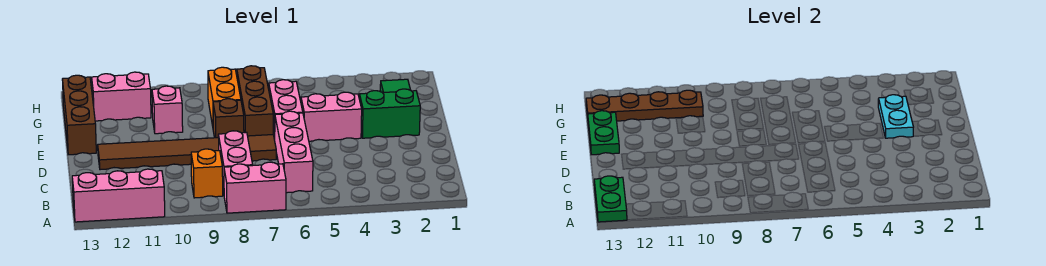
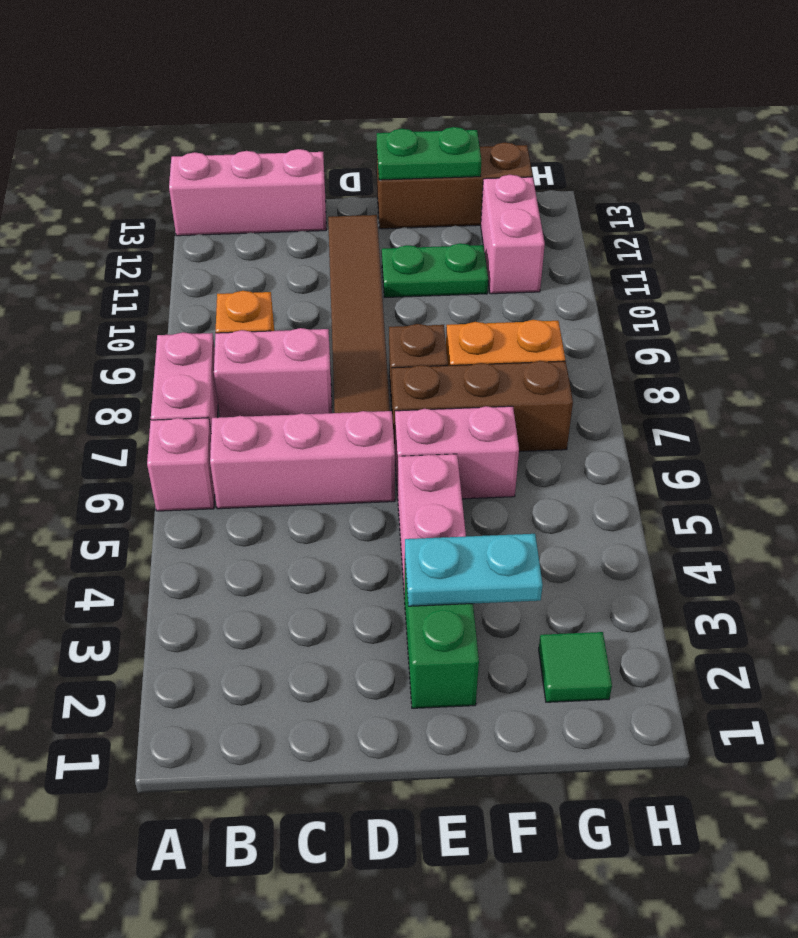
pink brick A11:A13 level 1 -> pink brick A13:C13 level 1
green plate A13:B13 level 2 -> green plate E11:F11 level 1
pink brick F10 level 1 -> pink brick A6 level 1
brown plate G10:G13 level 2 -> none

